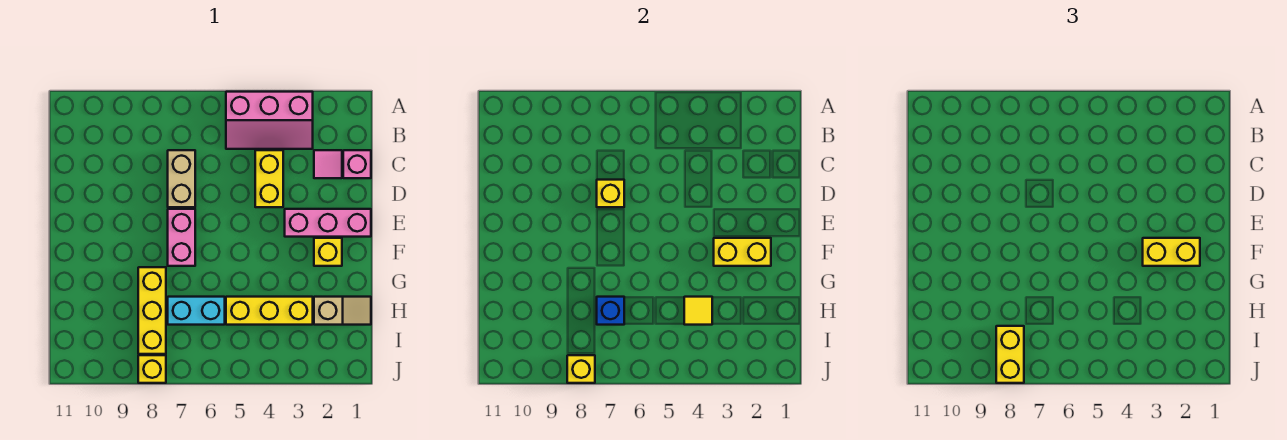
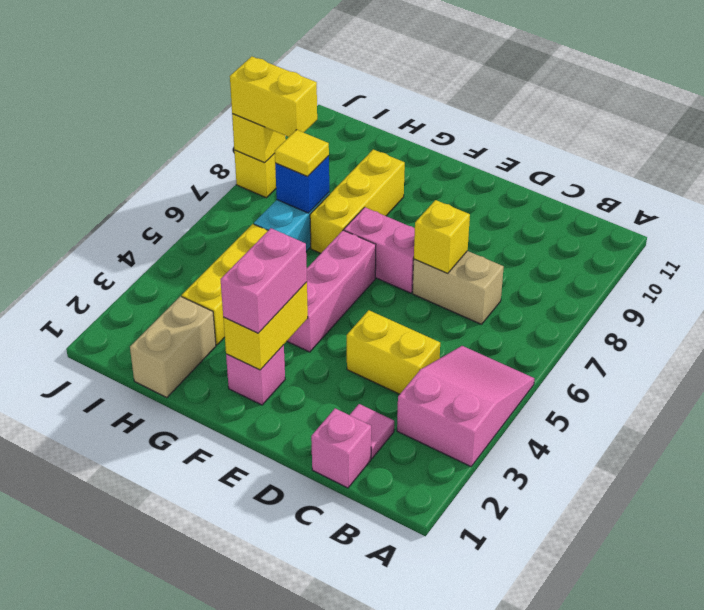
pink slope A3:B5 level 1 top A -> pink slope A3:B5 level 1 top 3
pink brick E1:E3 level 1 -> pink brick F4:F6 level 1
yellow brick F2 level 1 -> pink brick F2 level 1
yellow brick F2:F3 level 3 -> pink brick F2:F3 level 3
yellow brick G8:I8 level 1 -> yellow brick G7:G9 level 1
tan slope H1:H2 level 1 top 2 -> tan brick H1:H2 level 1
yellow tile H4 level 2 -> yellow tile H7 level 3

